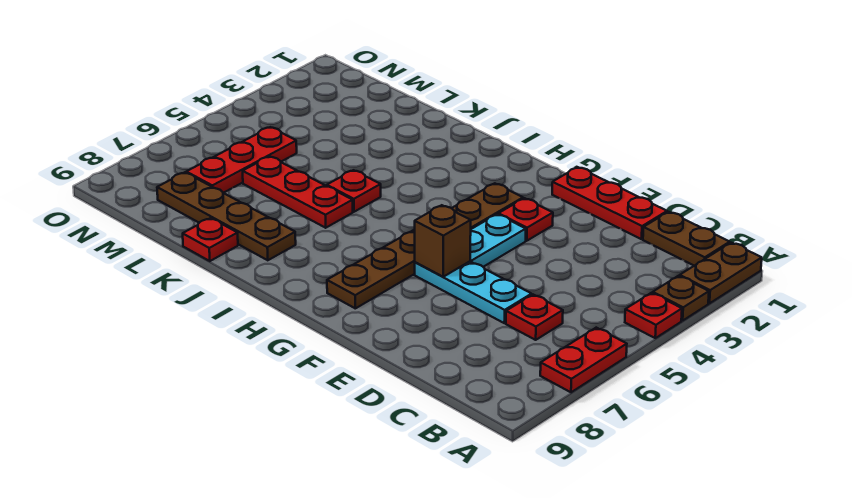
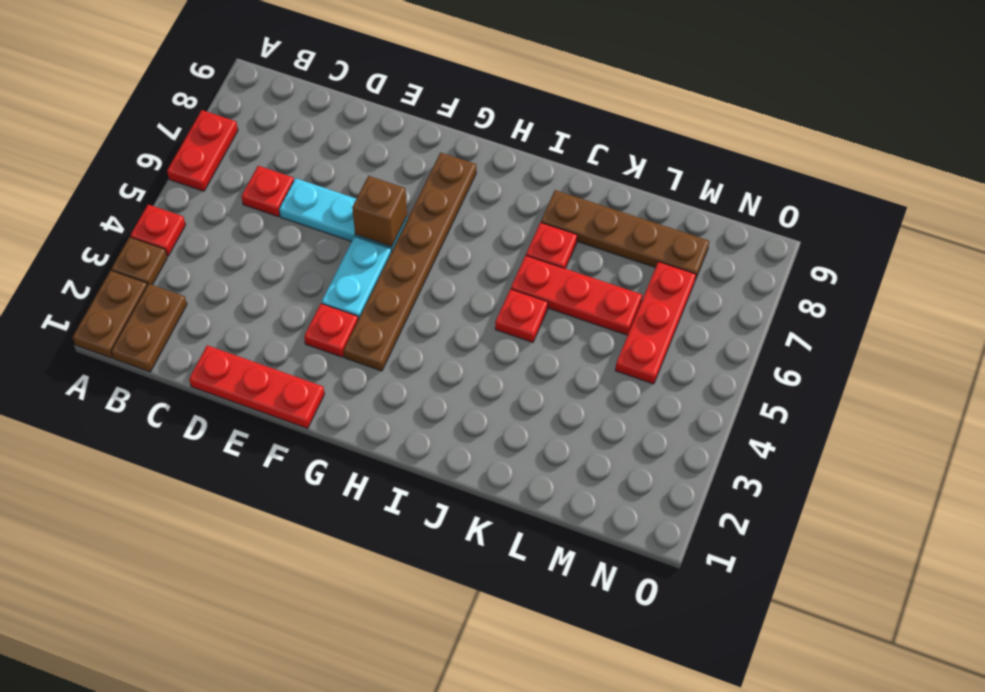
brown plate B1:C1 level 1 -> brown plate B1:B2 level 1
red plate K9 level 1 -> red plate J7 level 1

